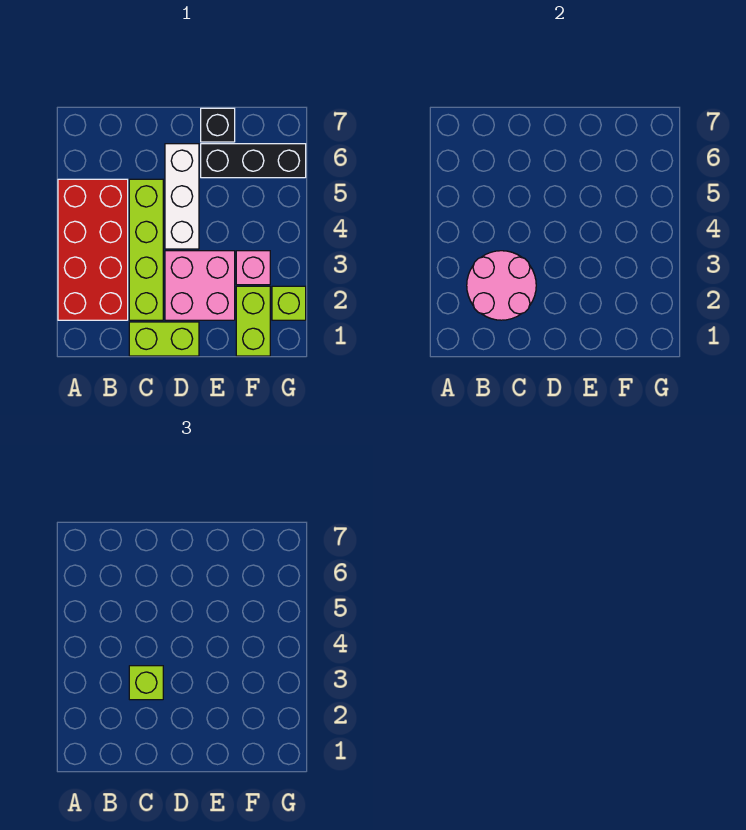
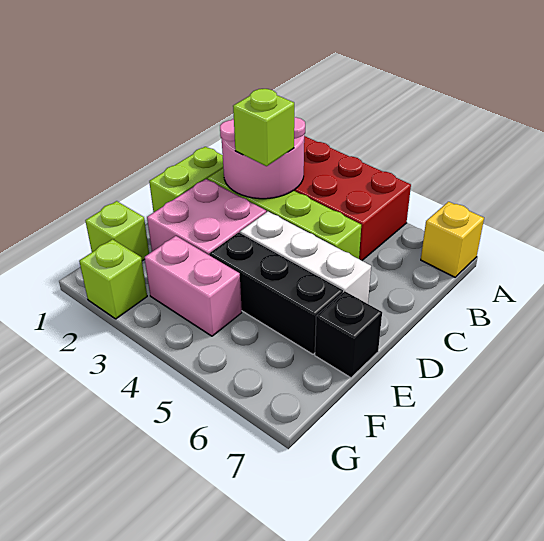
none -> yellow brick A7 level 1
black brick E6:G6 level 1 -> black brick E4:E6 level 1
lime brick F1:F2 level 1 -> lime brick F1 level 1
pink brick F3 level 1 -> pink brick F3:F4 level 1

